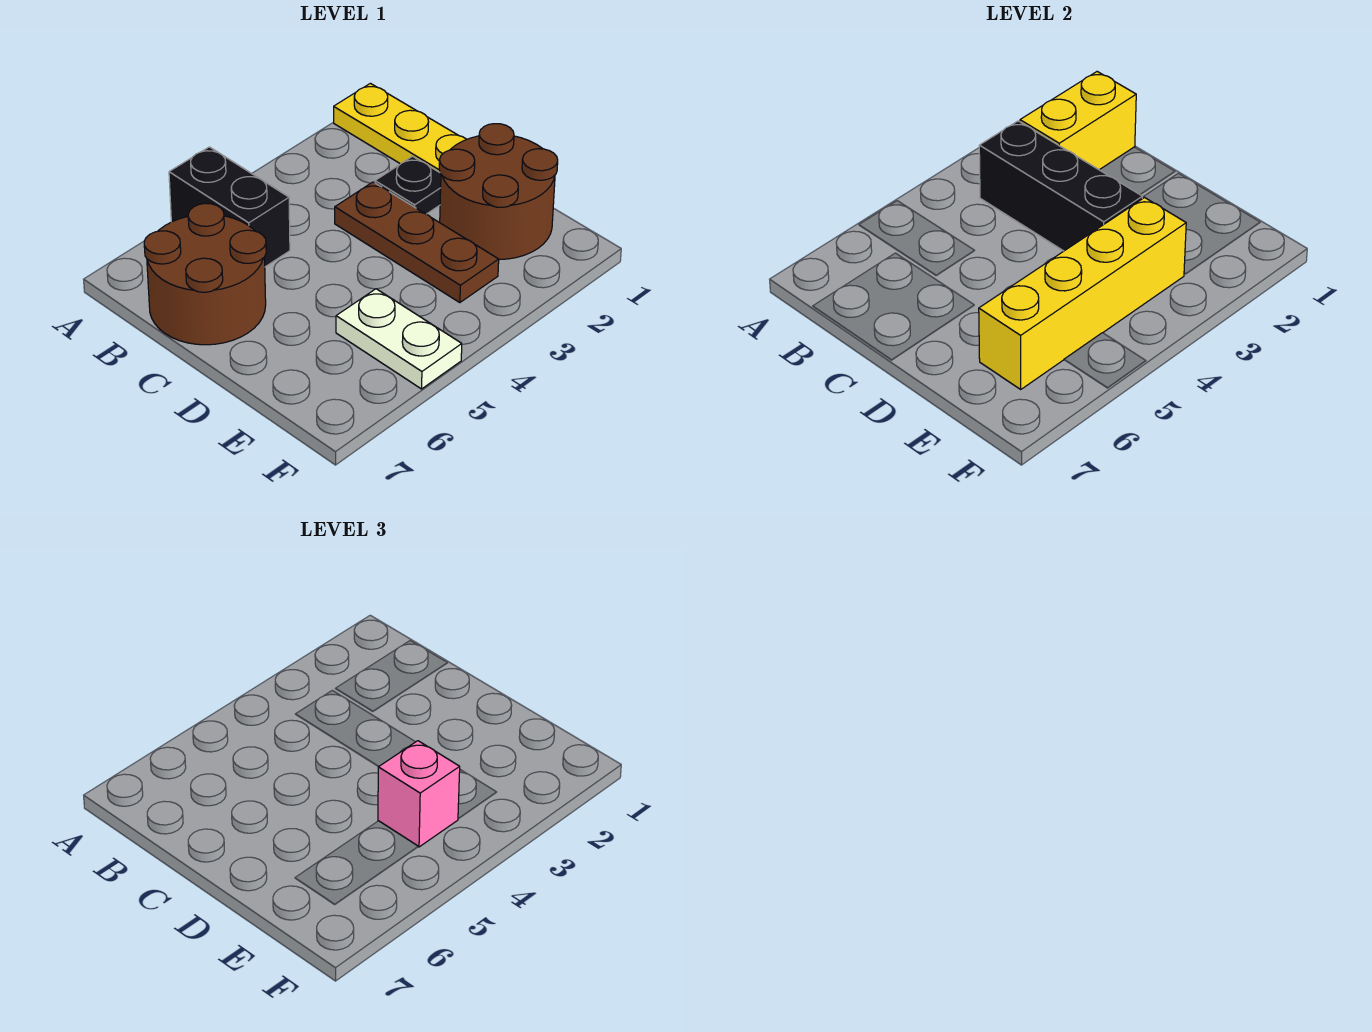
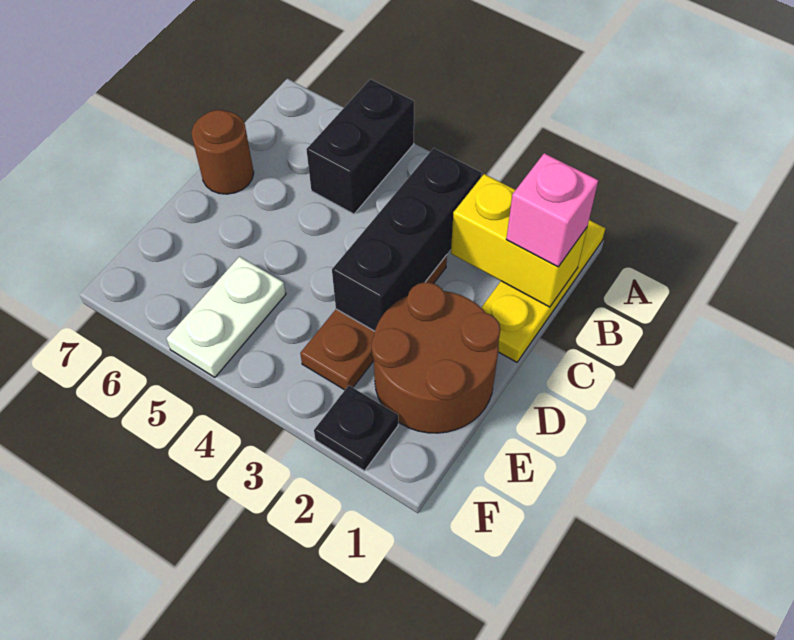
brown round brick B6:C7 level 1 -> brown round brick C7 level 1
black plate C2 level 1 -> black plate F2 level 1
yellow brick E3:E6 level 2 -> none
pink brick E4 level 3 -> pink brick B1 level 3

